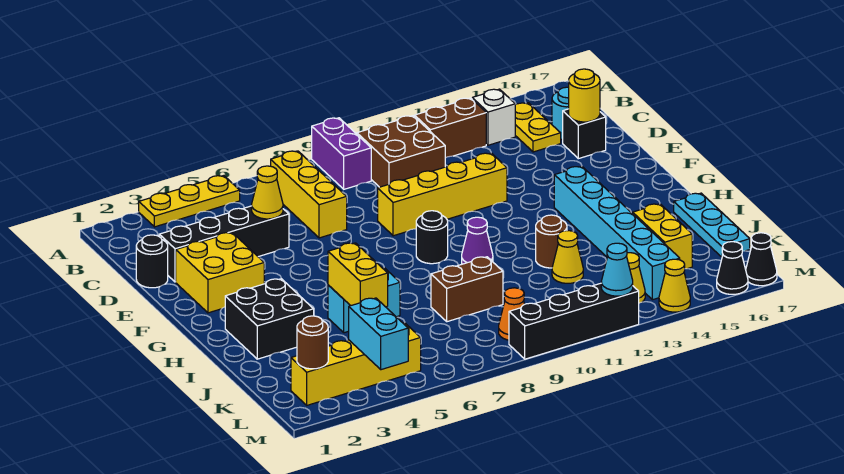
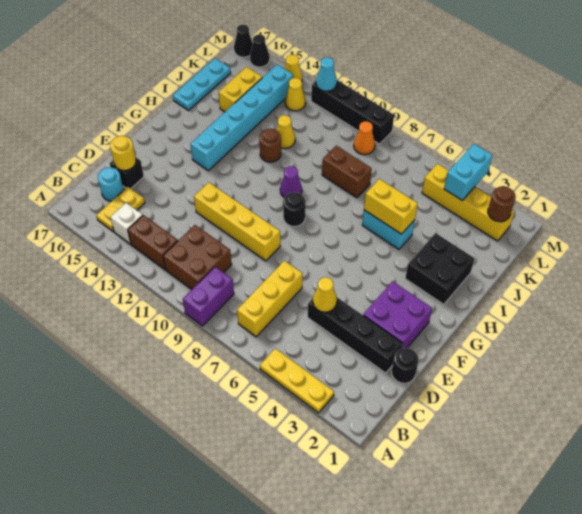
yellow brick E2:F3 level 1 -> purple brick E2:F3 level 1
yellow brick I5:J5 level 2 -> yellow brick I5:I6 level 2

